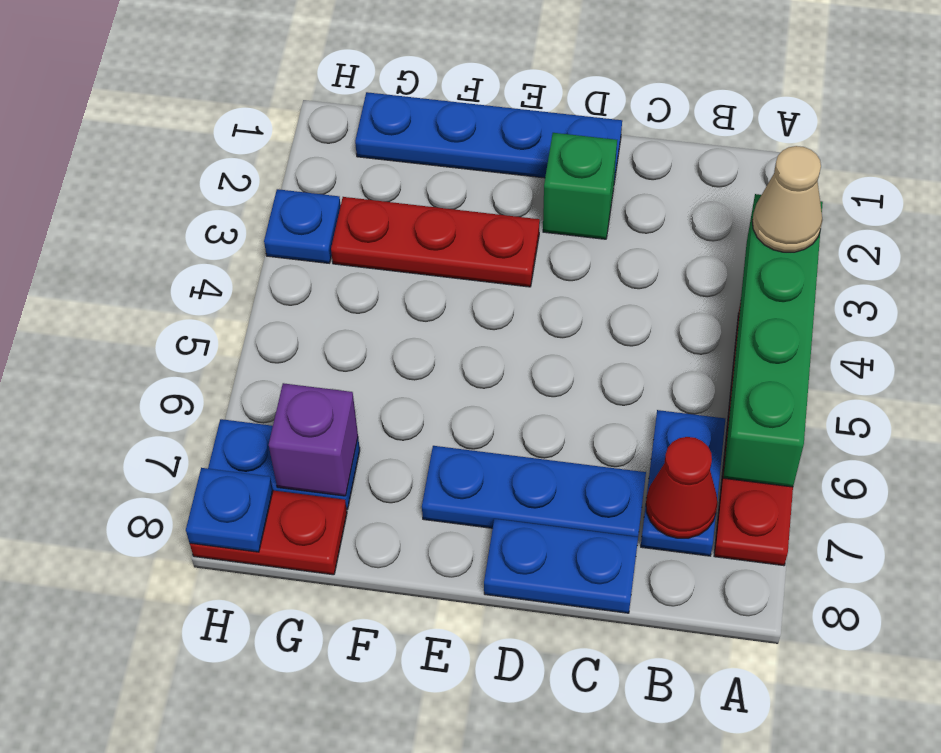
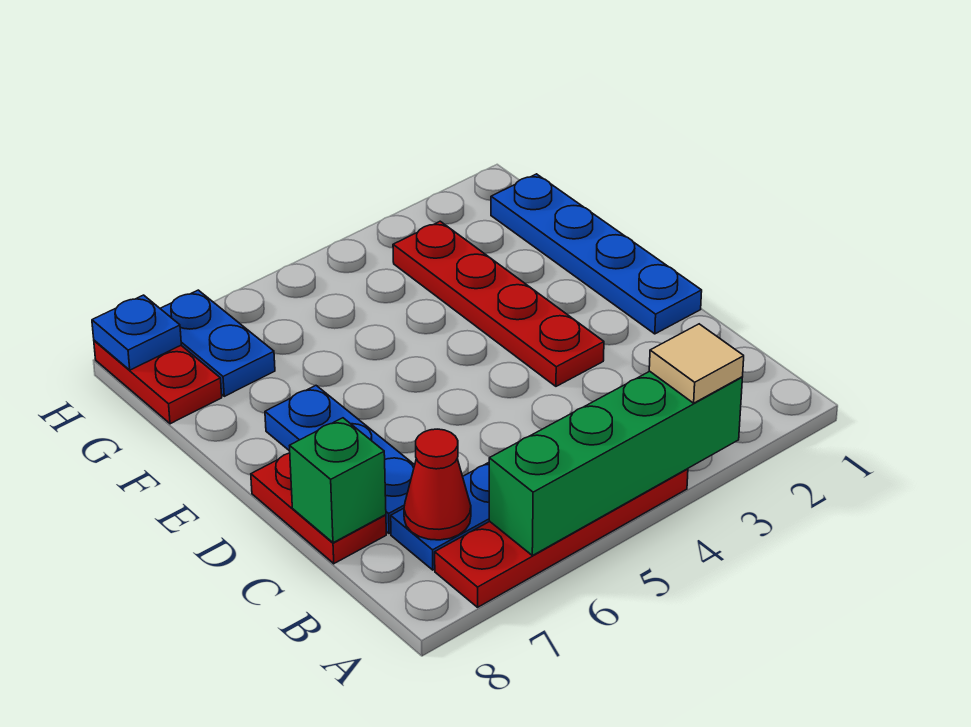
tan cone A3 level 3 -> tan tile A3 level 3
blue plate C8:D8 level 1 -> red plate C8:D8 level 1
green brick D2 level 1 -> green brick C8 level 2
red plate E3:G3 level 1 -> red plate D3:G3 level 1
purple brick G7 level 2 -> none
blue plate H3 level 1 -> none

